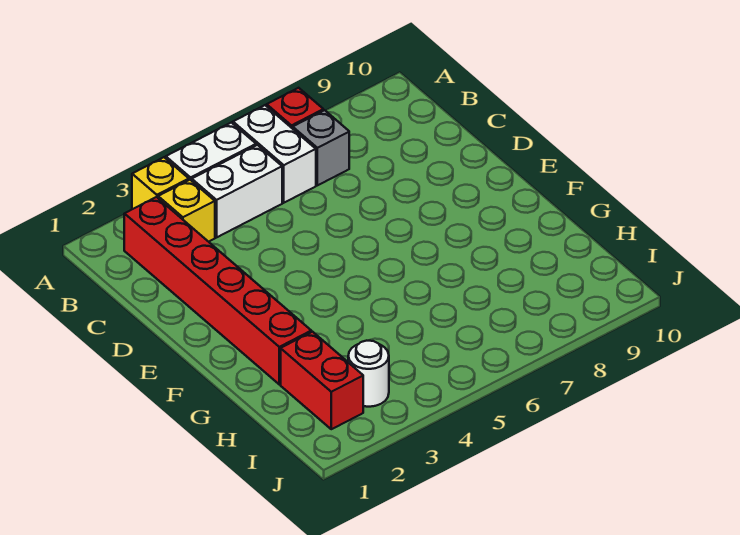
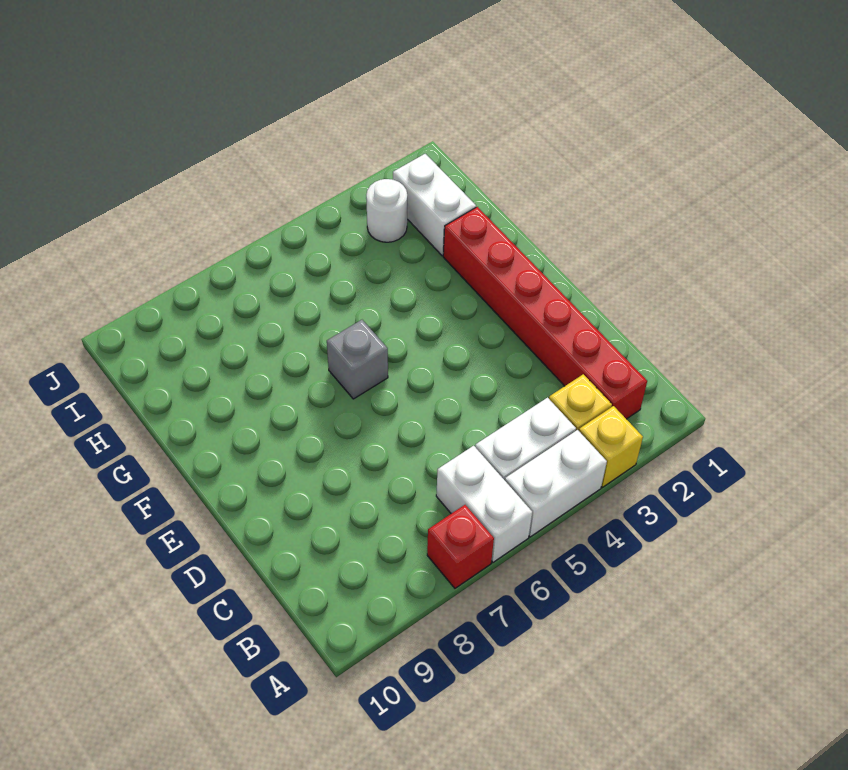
grey brick B7 level 1 -> grey brick F6 level 1
red brick H2:I2 level 1 -> white brick H2:I2 level 1

